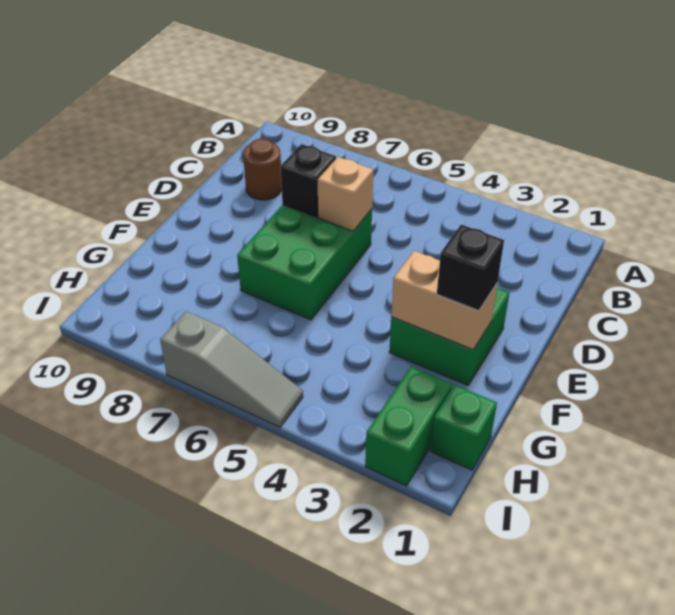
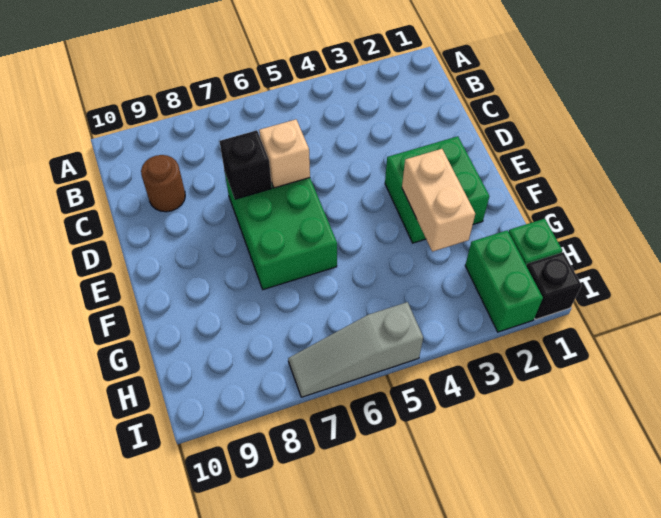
tan brick F2:F3 level 2 -> tan brick F3:G3 level 2
black brick F2 level 3 -> black brick I1 level 1
grey slope I5:I7 level 1 top 7 -> grey slope I5:I7 level 1 top 5

